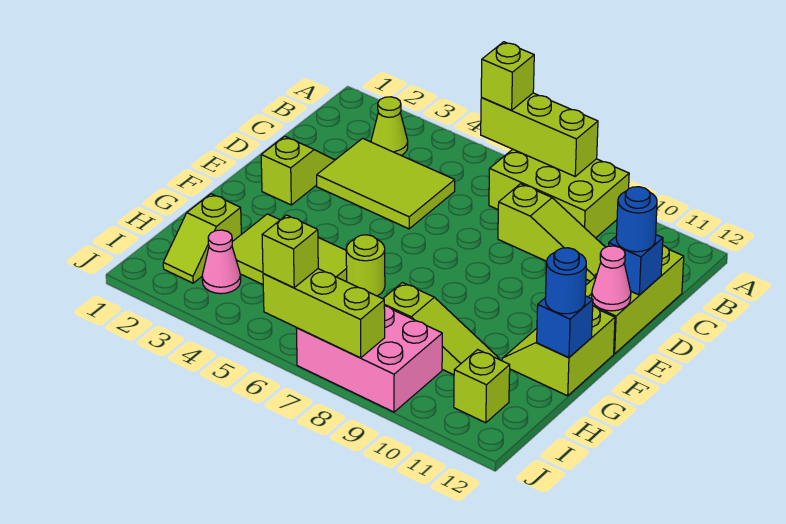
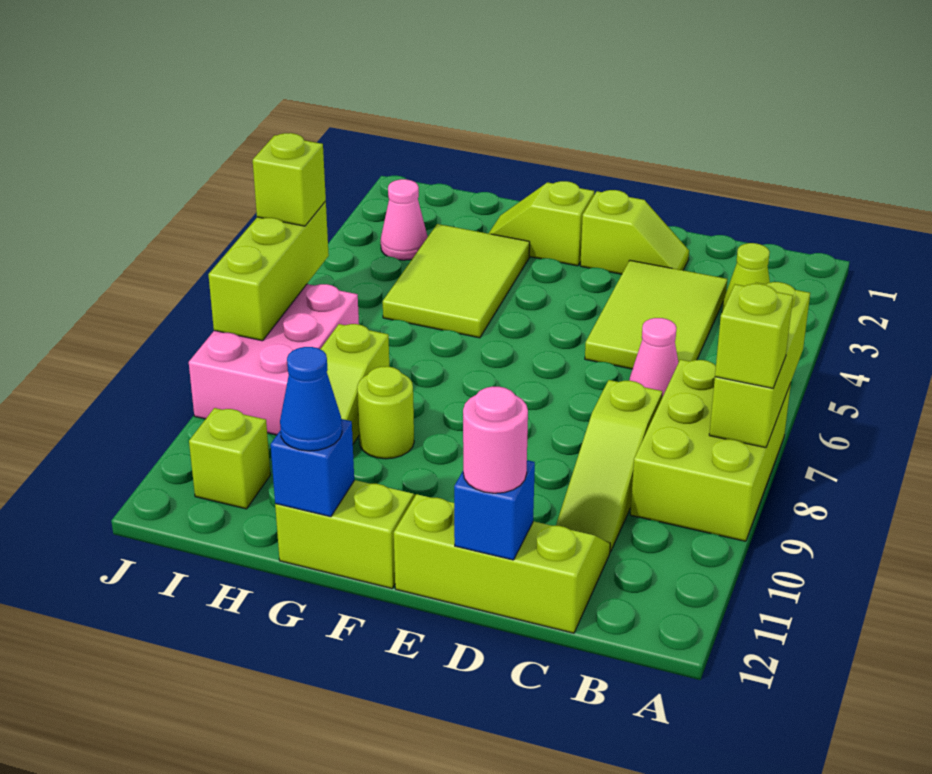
lime brick A6 level 3 -> lime brick A8 level 3
blue round brick D12 level 3 -> pink round brick D12 level 3
pink cone E12 level 2 -> pink cone C6 level 1
lime round brick G6 level 1 -> lime round brick G9 level 1
blue round brick G12 level 3 -> blue cone G12 level 3
lime slope H2:I2 level 1 top H -> lime slope F2:G2 level 1 top F

